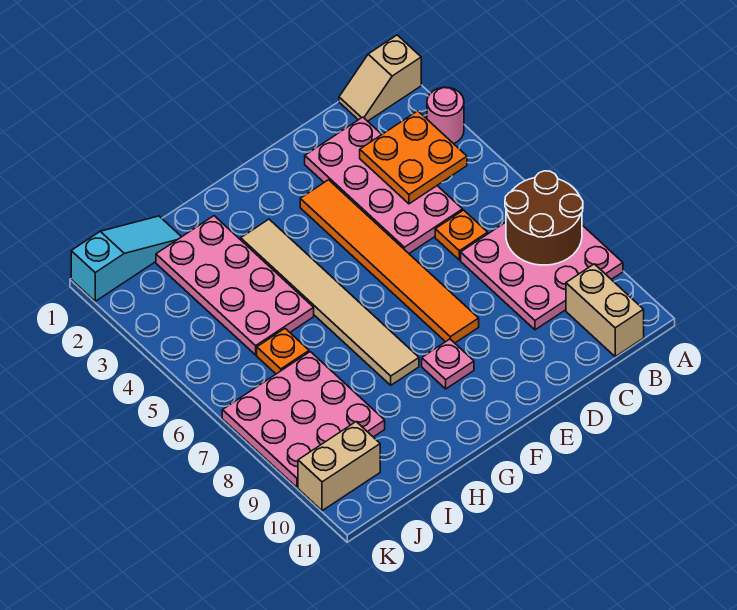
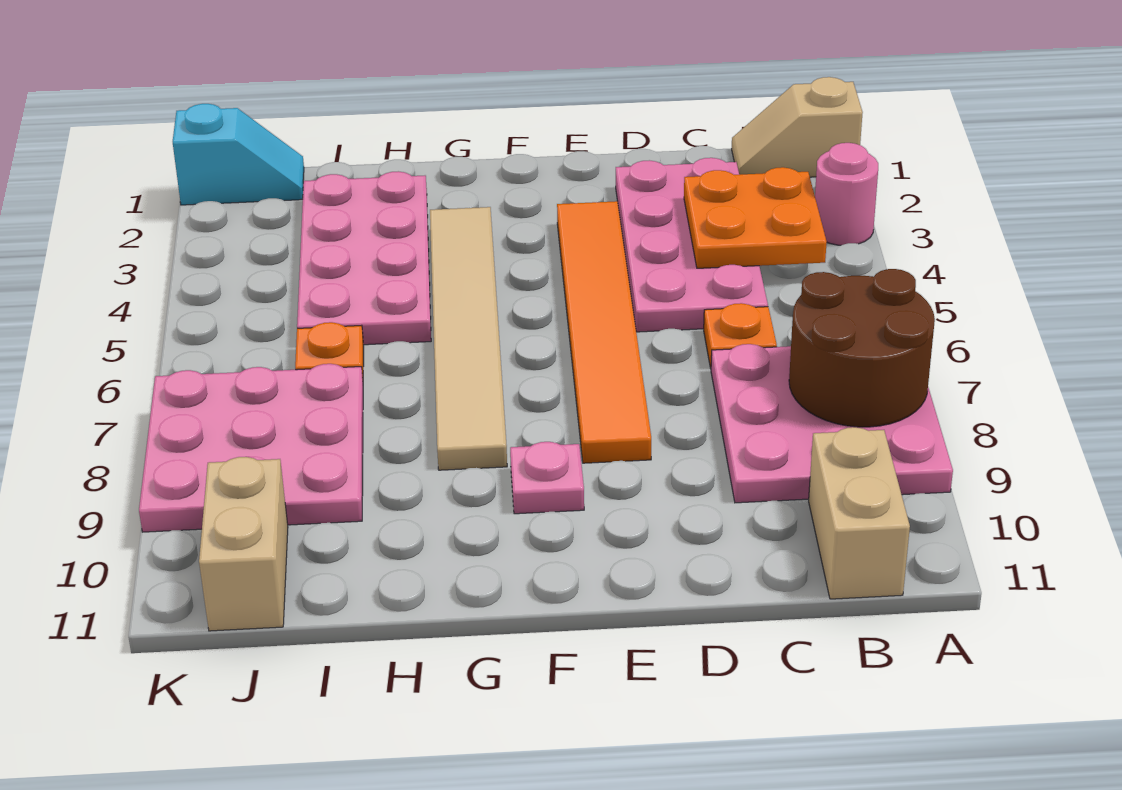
cyan slope I1:K1 level 1 top K -> cyan slope J1:K1 level 1 top K
tan brick J10:K10 level 1 -> tan brick J10:J11 level 1

